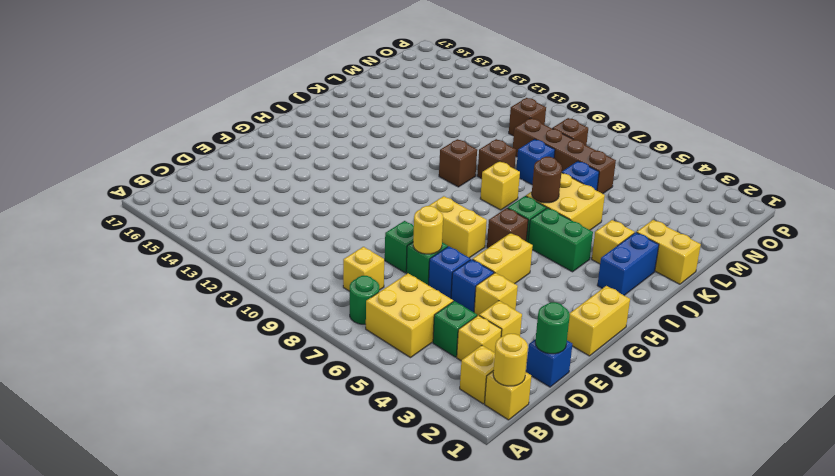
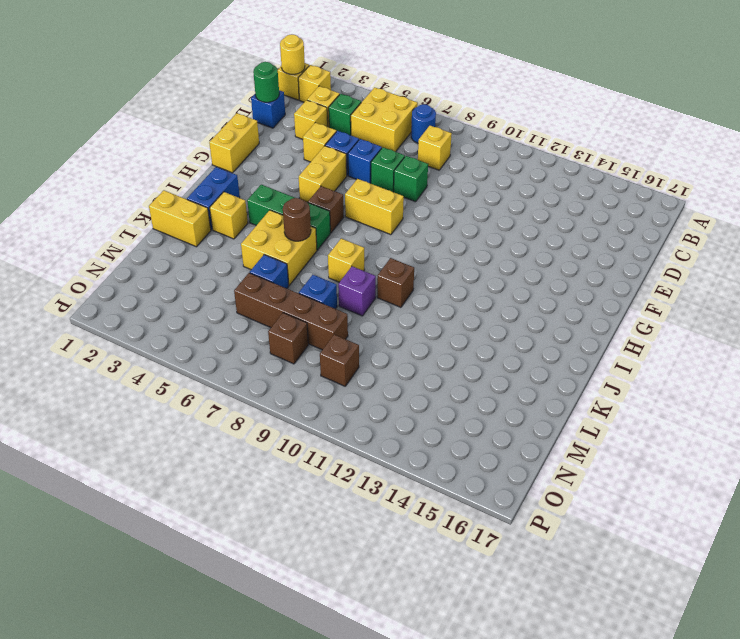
green round brick B7 level 1 -> blue round brick B7 level 1
yellow round brick E7 level 2 -> none
brown brick K9 level 1 -> purple brick K9 level 1

